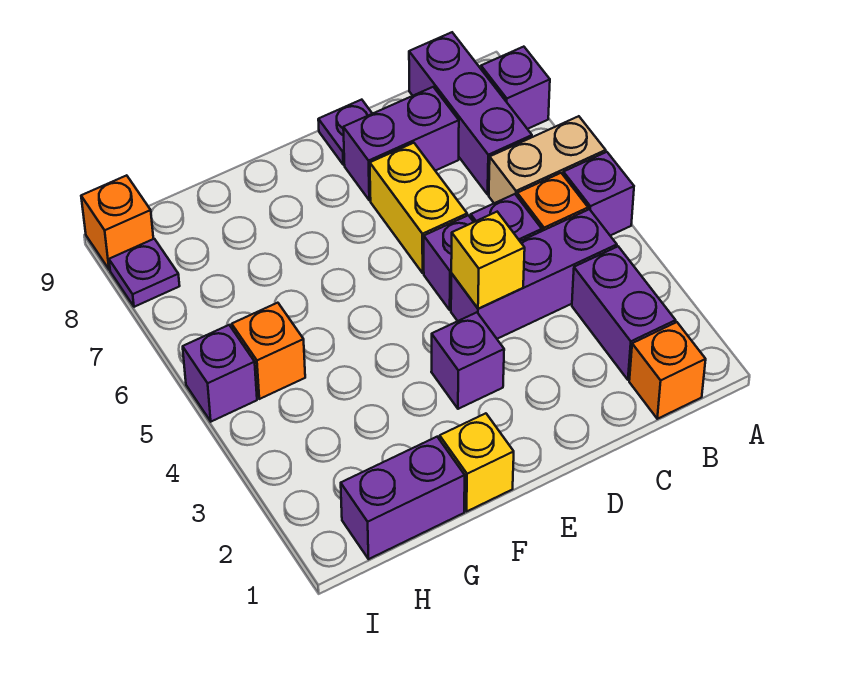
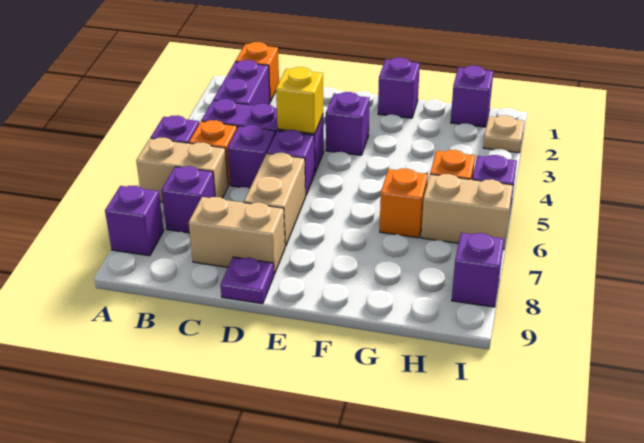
purple brick B7:B9 level 1 -> purple brick B7 level 1
purple brick C8:D8 level 1 -> tan brick C8:D8 level 1
yellow brick D6:D7 level 1 -> tan brick D6:D7 level 1
yellow brick F1 level 1 -> purple brick F1 level 1
purple brick G1:H1 level 1 -> purple brick H1 level 1
none -> tan brick H6:I6 level 1
none -> tan plate I2 level 1
purple plate I8 level 1 -> purple brick I8 level 1
orange brick I9 level 1 -> orange brick G6 level 1

